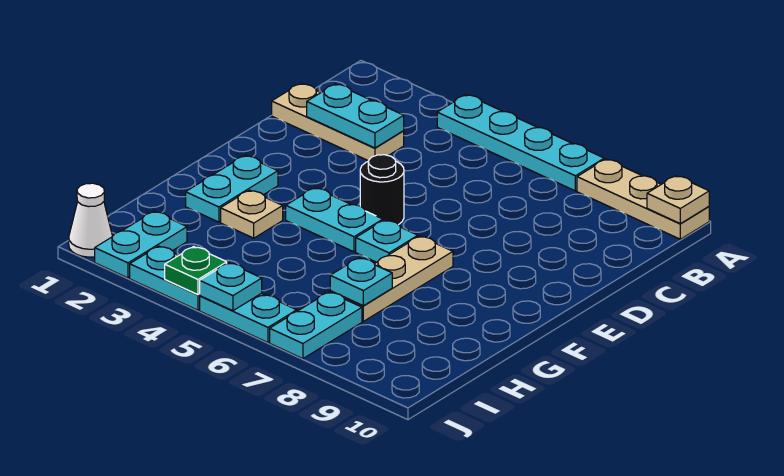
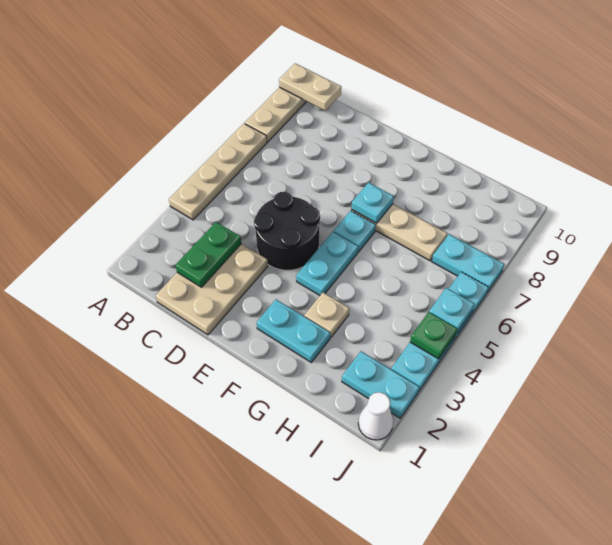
cyan plate A4:A7 level 1 -> tan plate A4:A7 level 1
tan plate A10 level 2 -> tan plate A10:B10 level 2
tan plate C1:C3 level 1 -> tan plate C1:D3 level 1
cyan plate C2:C3 level 2 -> green plate C2:C3 level 2
black round brick E5 level 1 -> black round brick D4:E5 level 1
cyan plate H7 level 2 -> cyan plate F7 level 2

